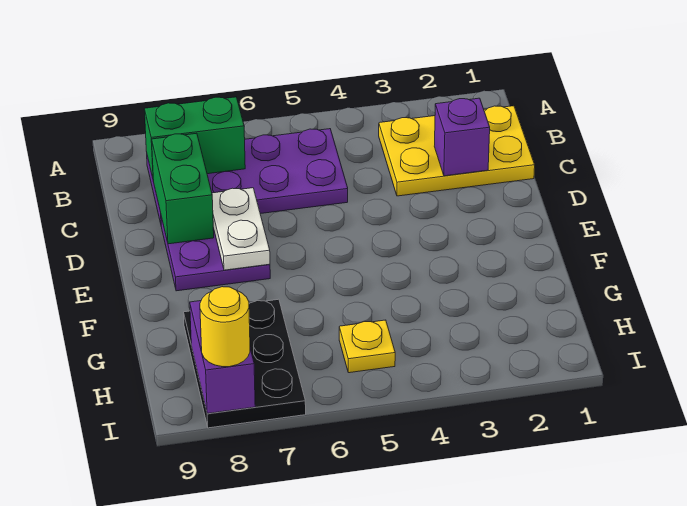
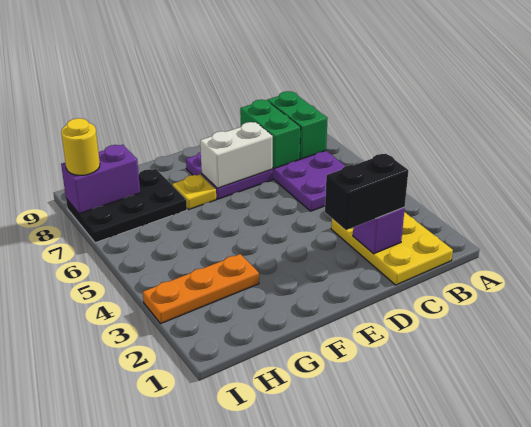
none -> black brick C2:D2 level 3
green brick C8:D8 level 2 -> green brick C7:C8 level 2
white plate D7:E7 level 2 -> white brick D7:E7 level 2
none -> orange plate G3:I3 level 1
yellow plate H5 level 1 -> yellow plate F7 level 1

